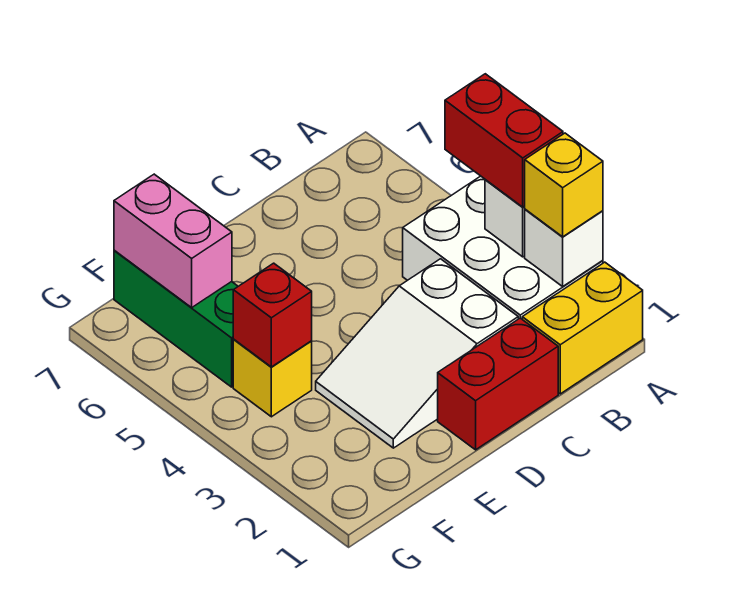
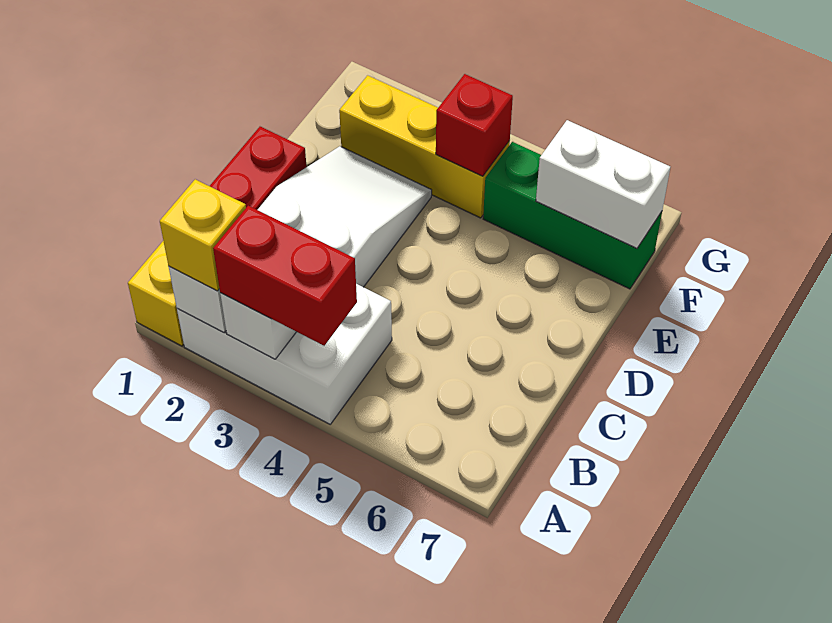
yellow brick F4 level 1 -> yellow brick F2:F4 level 1
pink brick F6:F7 level 2 -> white brick F6:F7 level 2

